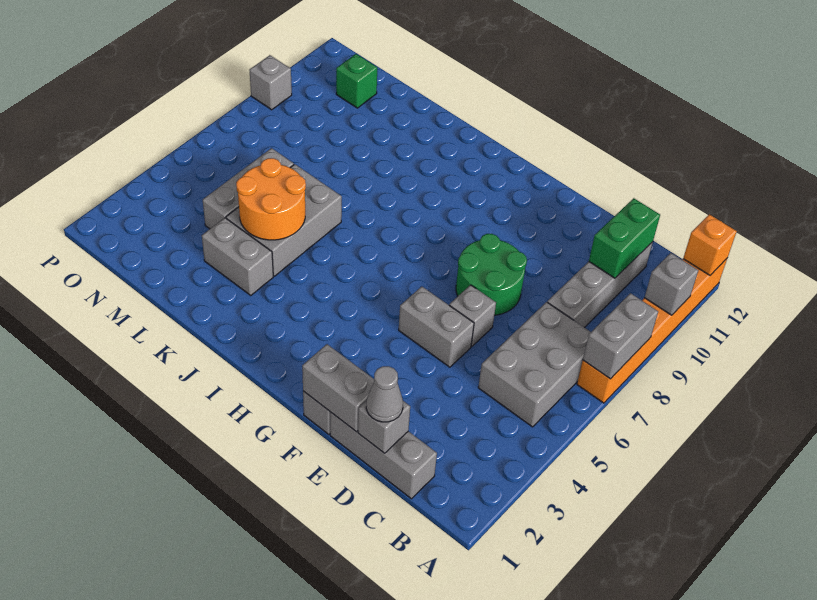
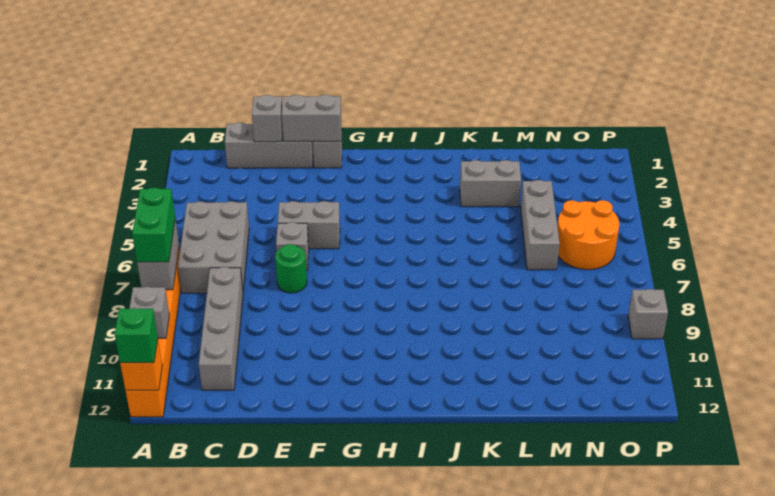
green brick C10:C11 level 2 -> green brick A7:A8 level 3
grey cone D1 level 3 -> none
green round brick E7:F8 level 1 -> green round brick E7 level 1
grey brick K4:L6 level 1 -> none
orange round brick K4:L5 level 2 -> orange round brick N5:O6 level 1
green brick N11 level 1 -> green brick A12 level 3

